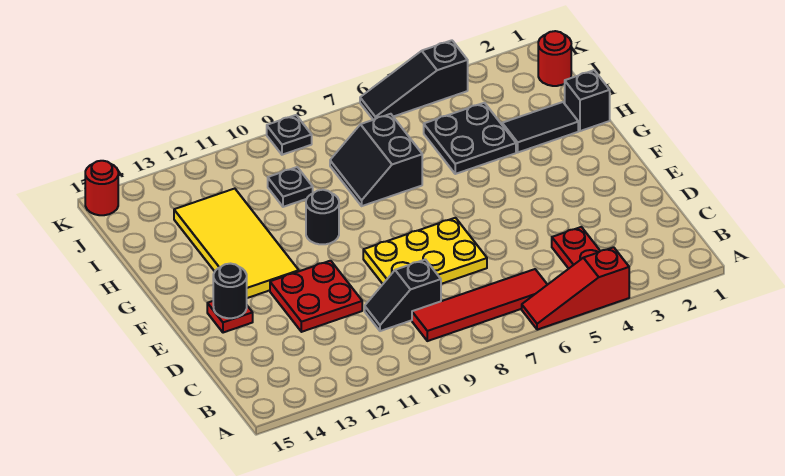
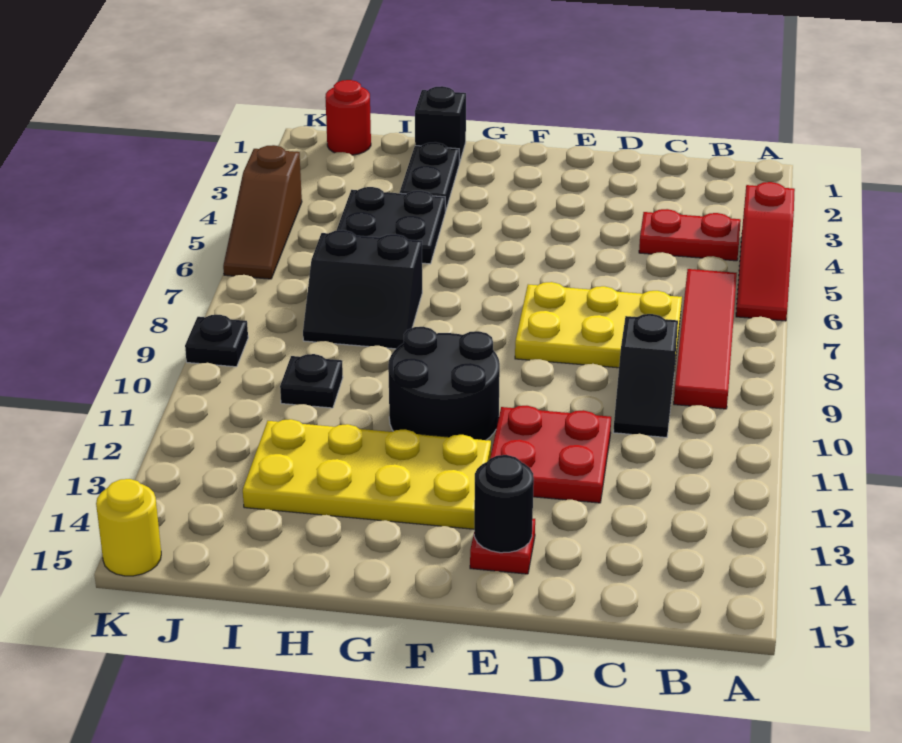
yellow plate D7:E9 level 1 -> yellow plate C7:E8 level 1
yellow tile F12:I13 level 1 -> yellow plate F12:I13 level 1
black round brick G10 level 1 -> black round brick F10:G11 level 1
black tile H2:H3 level 1 -> black plate H2:H3 level 1
black slope K4:K6 level 1 top 4 -> brown slope K4:K6 level 1 top 4
red round brick K15 level 1 -> yellow round brick K15 level 1

